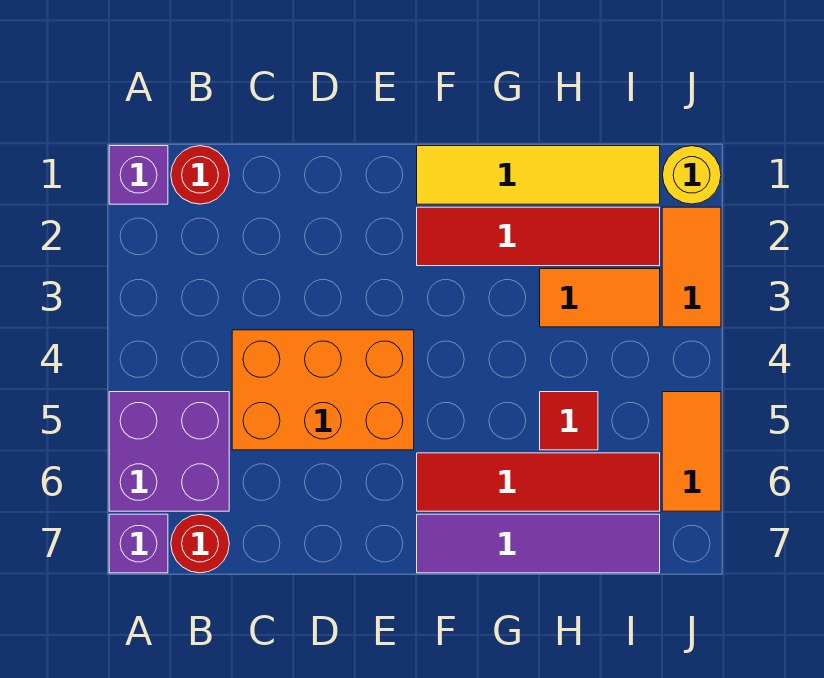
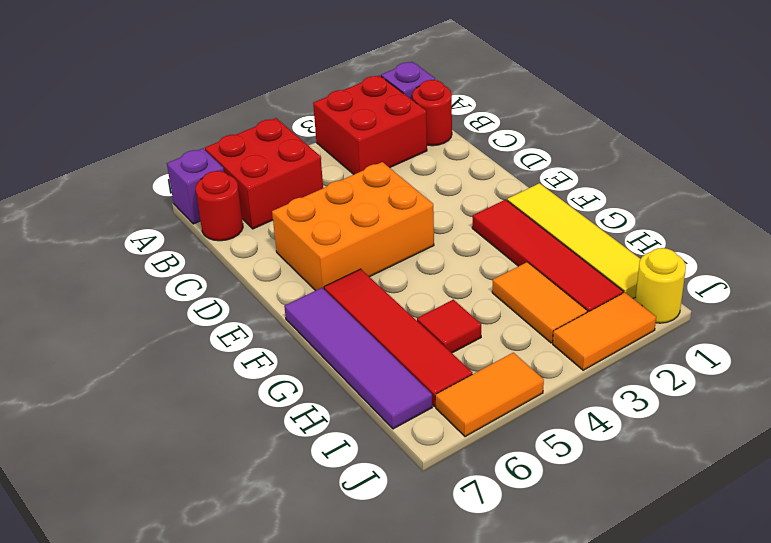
none -> red brick A2:B3 level 1
purple brick A5:B6 level 1 -> red brick A5:B6 level 1
orange brick C4:E5 level 1 -> orange brick D4:E6 level 1

